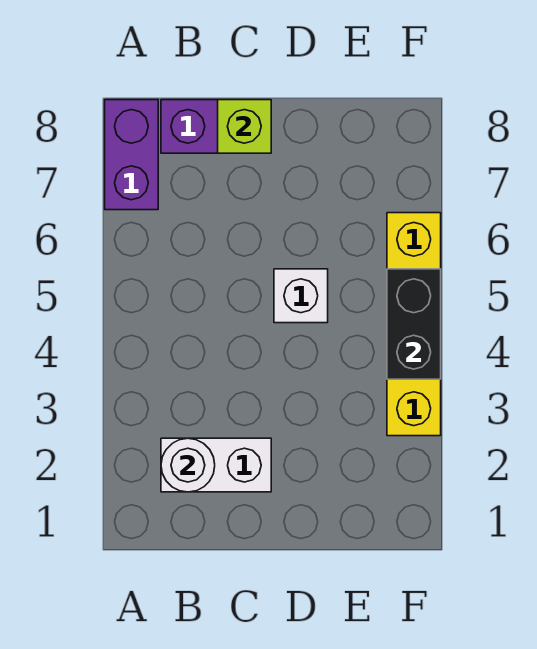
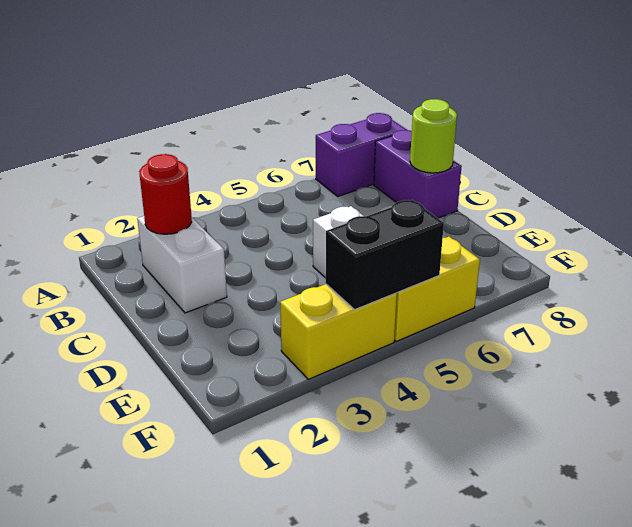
white round brick B2 level 2 -> red round brick B2 level 2
lime brick C8 level 2 -> lime round brick C8 level 2

